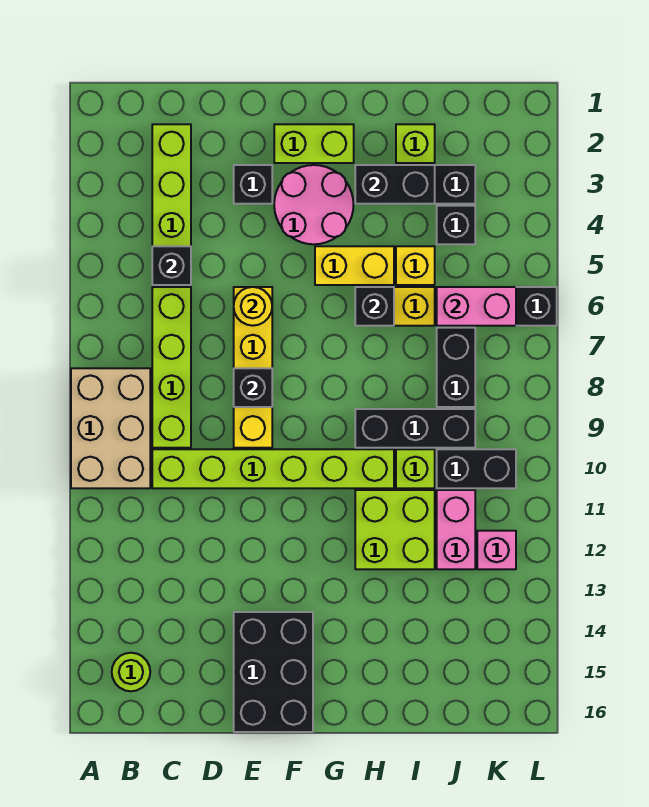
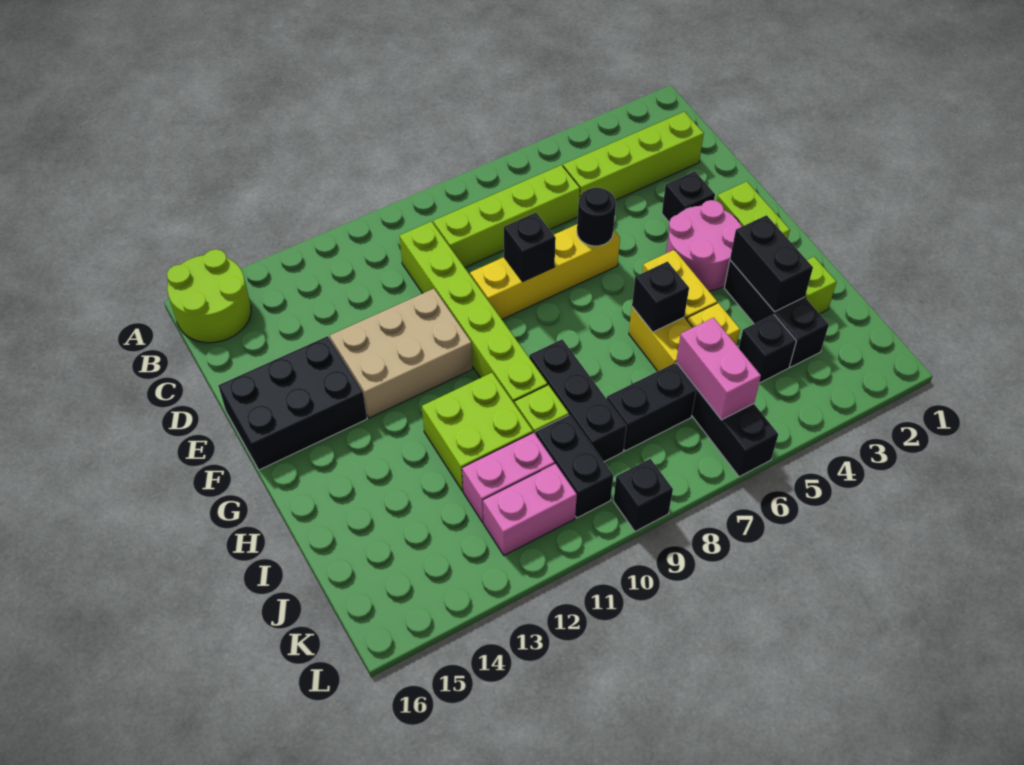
tan brick A8:B10 level 1 -> tan brick E11:F13 level 1
lime round brick B15 level 1 -> lime round brick A15:B16 level 1
black brick C5 level 2 -> black brick L9 level 1
yellow round brick E6 level 2 -> black round brick E6 level 2
pink brick K12 level 1 -> pink brick K11:K12 level 1

